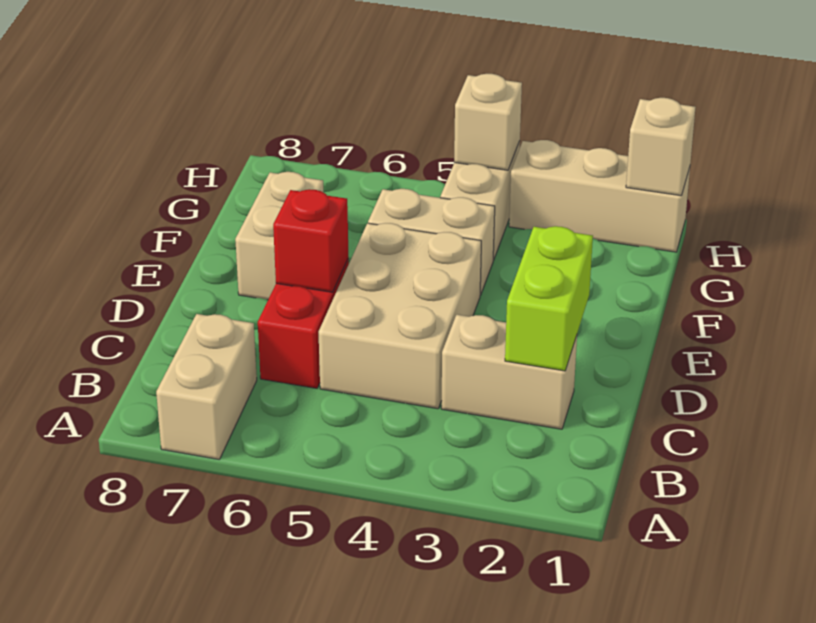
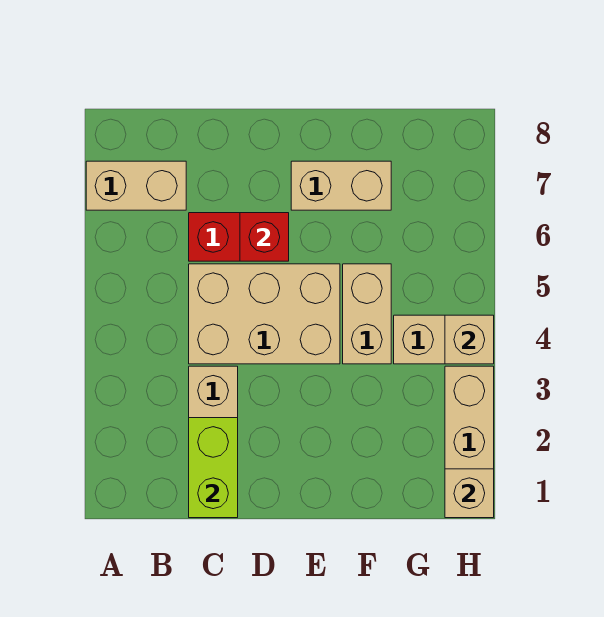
lime brick C2:D2 level 2 -> lime brick C1:C2 level 2

